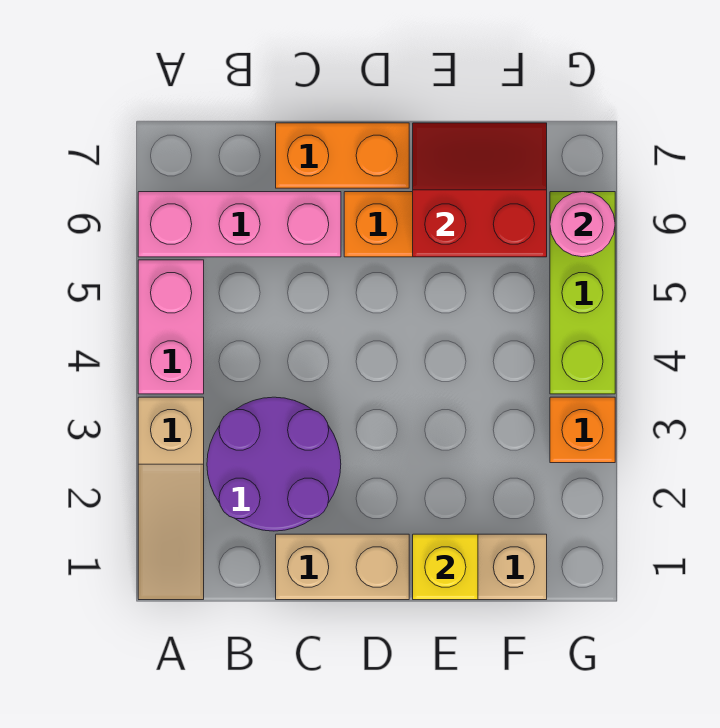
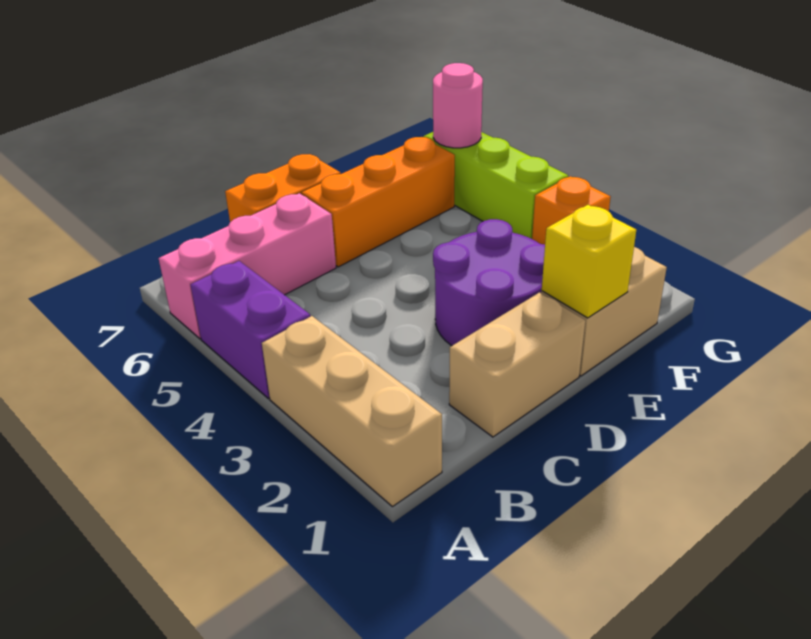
tan slope A1:A3 level 1 top 3 -> tan brick A1:A3 level 1
pink brick A4:A5 level 1 -> purple brick A4:A5 level 1
purple round brick B2:C3 level 1 -> purple round brick D2:E3 level 1
red slope E6:F7 level 2 top 6 -> none

